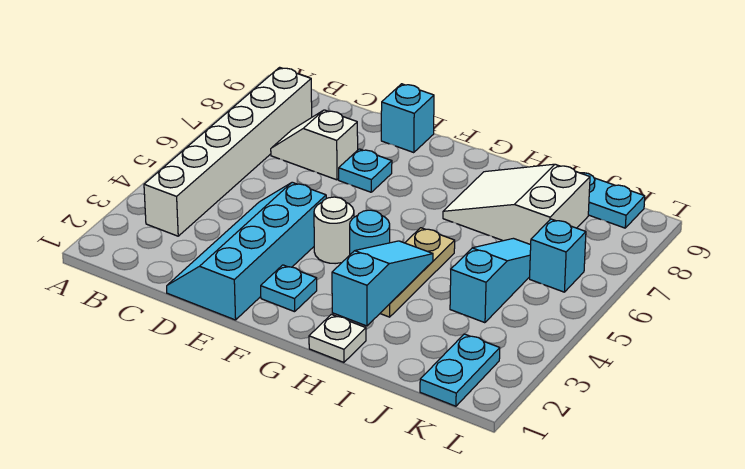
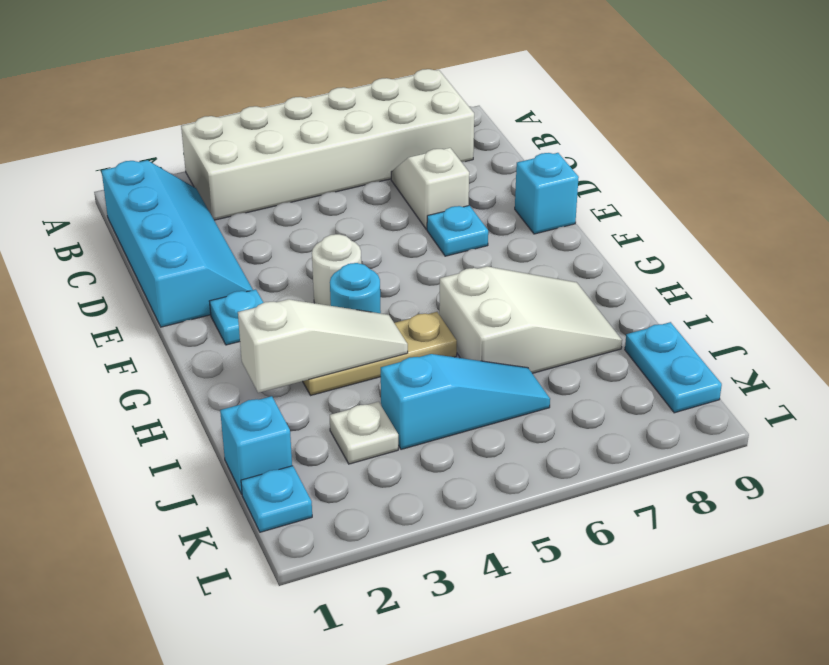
white brick B3:B8 level 1 -> white brick A3:B8 level 1
cyan slope D1:E4 level 1 top E -> cyan slope B1:E2 level 1 top 1
white plate H1 level 1 -> white plate J3 level 1
cyan slope H2:H4 level 2 top 2 -> white slope H2:H4 level 2 top 2
white slope H7:J8 level 1 top J -> white slope H6:I8 level 1 top 6
cyan plate K1:K2 level 1 -> cyan plate K1 level 1
cyan brick K6 level 1 -> cyan brick J1 level 1

